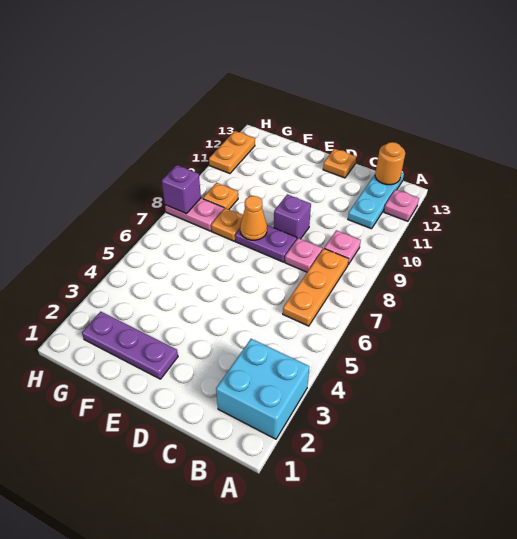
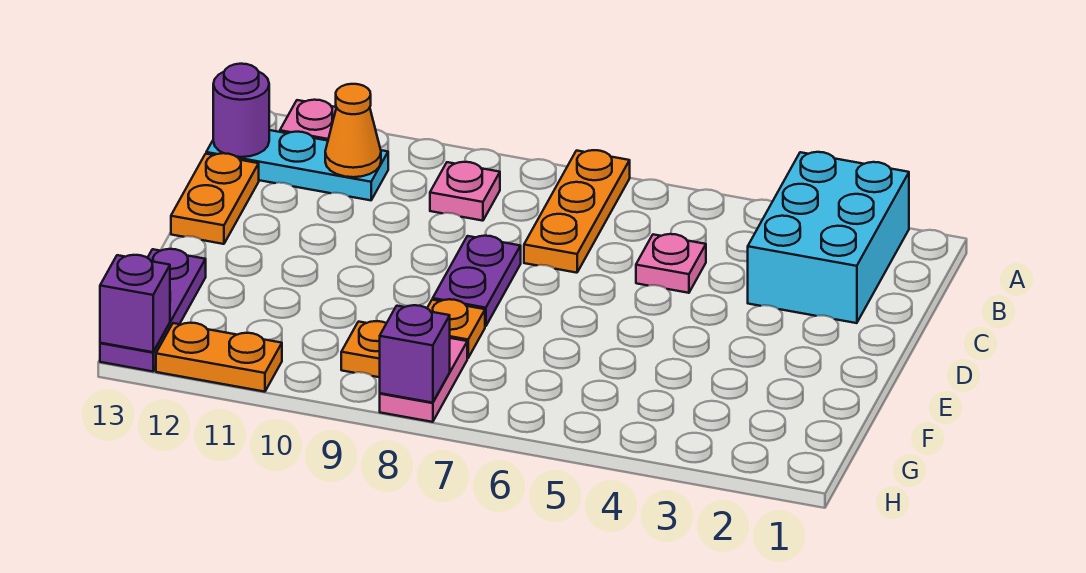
cyan brick A2:B3 level 1 -> cyan brick A2:C3 level 1
orange plate B6:B8 level 1 -> orange plate A7:C7 level 1
orange round brick B13 level 2 -> purple round brick B13 level 2
pink plate C8 level 1 -> pink plate C5 level 1
purple brick D9 level 1 -> purple brick H13 level 2
orange plate D13 level 1 -> orange plate C13:D13 level 1
purple plate E2:G2 level 1 -> purple plate F13:H13 level 1
orange cone E8 level 2 -> orange cone B11 level 2

